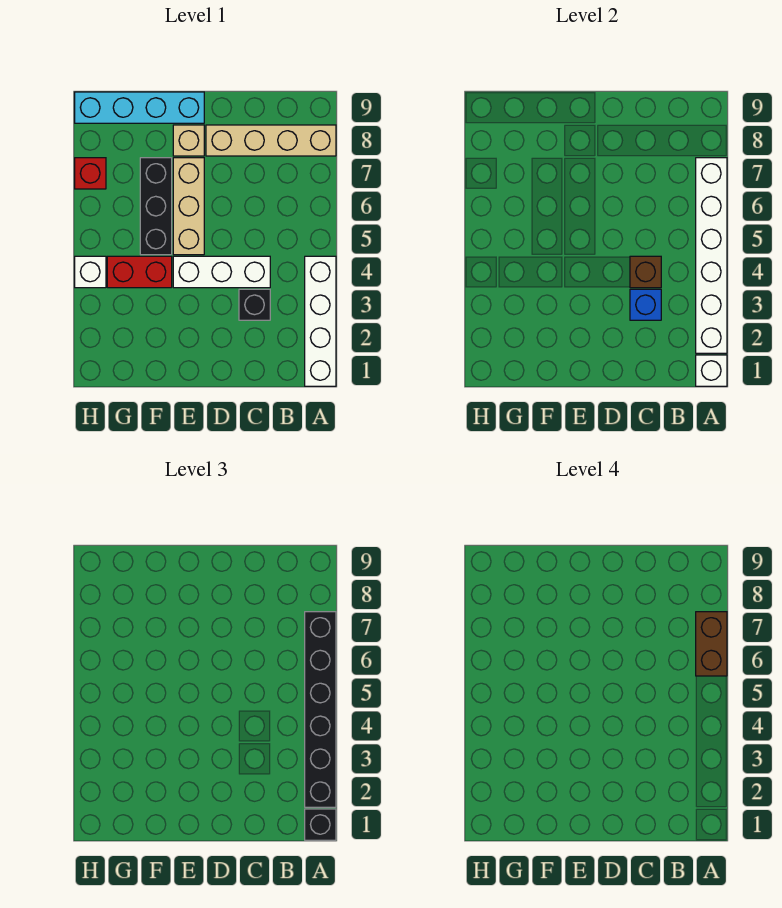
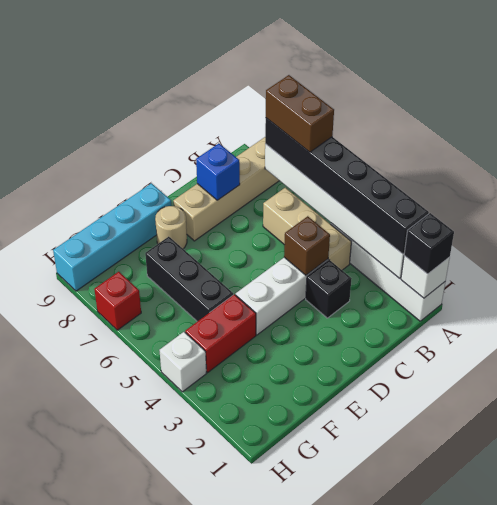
blue brick C3 level 2 -> blue brick C8 level 2
tan brick E5:E7 level 1 -> tan brick B4:B6 level 1
tan brick E8 level 1 -> tan round brick E8 level 1

